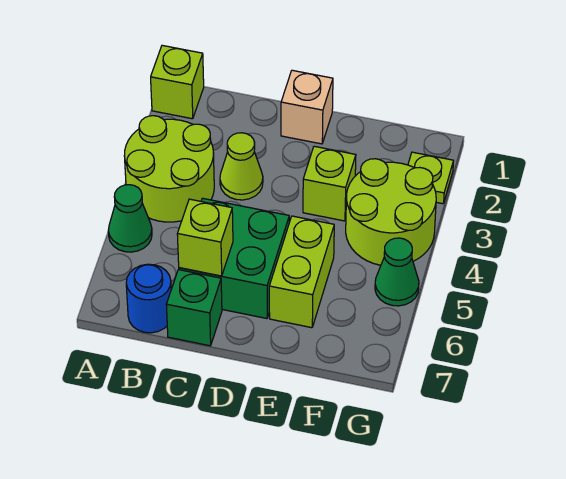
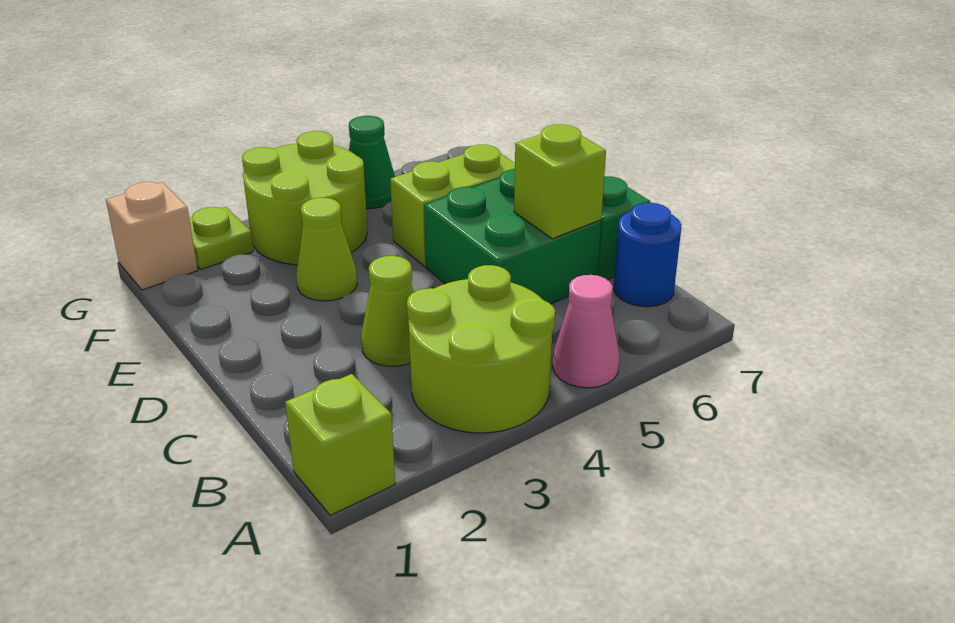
green cone A5 level 1 -> pink cone A5 level 1
tan brick D1 level 1 -> tan brick G1 level 1
lime brick E3 level 1 -> lime cone E3 level 1

